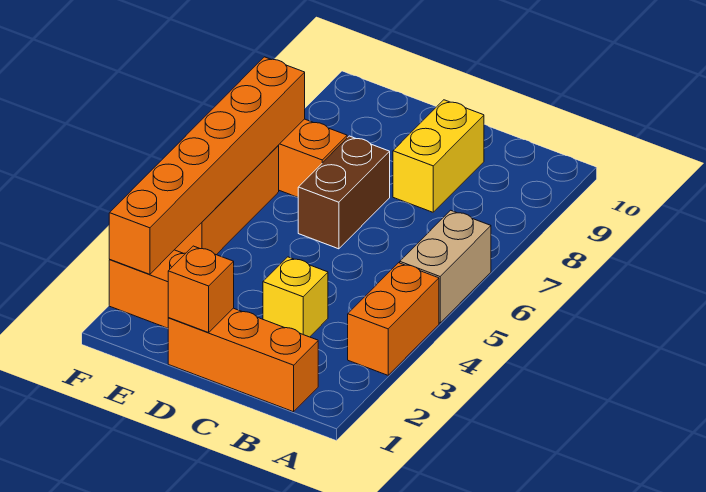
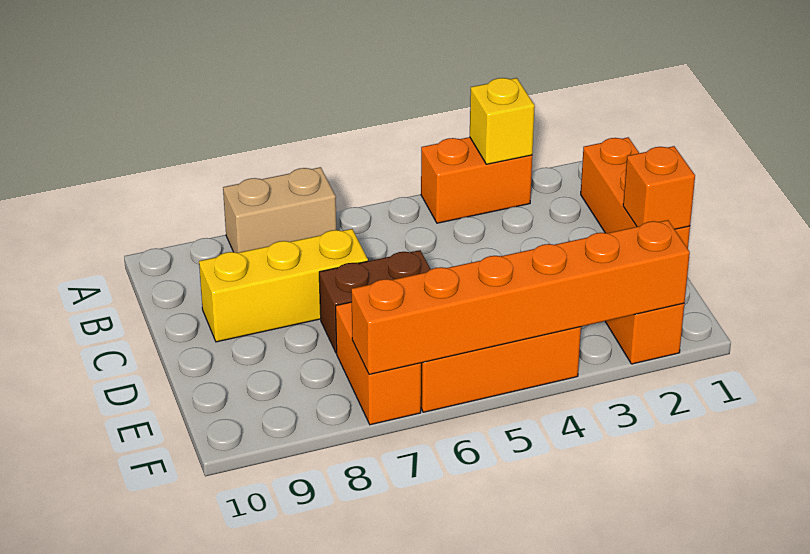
tan brick A5:A6 level 1 -> tan brick A7:A8 level 1
yellow brick C3 level 1 -> yellow brick A3 level 2
yellow brick C8:C9 level 1 -> yellow brick C7:C9 level 1

